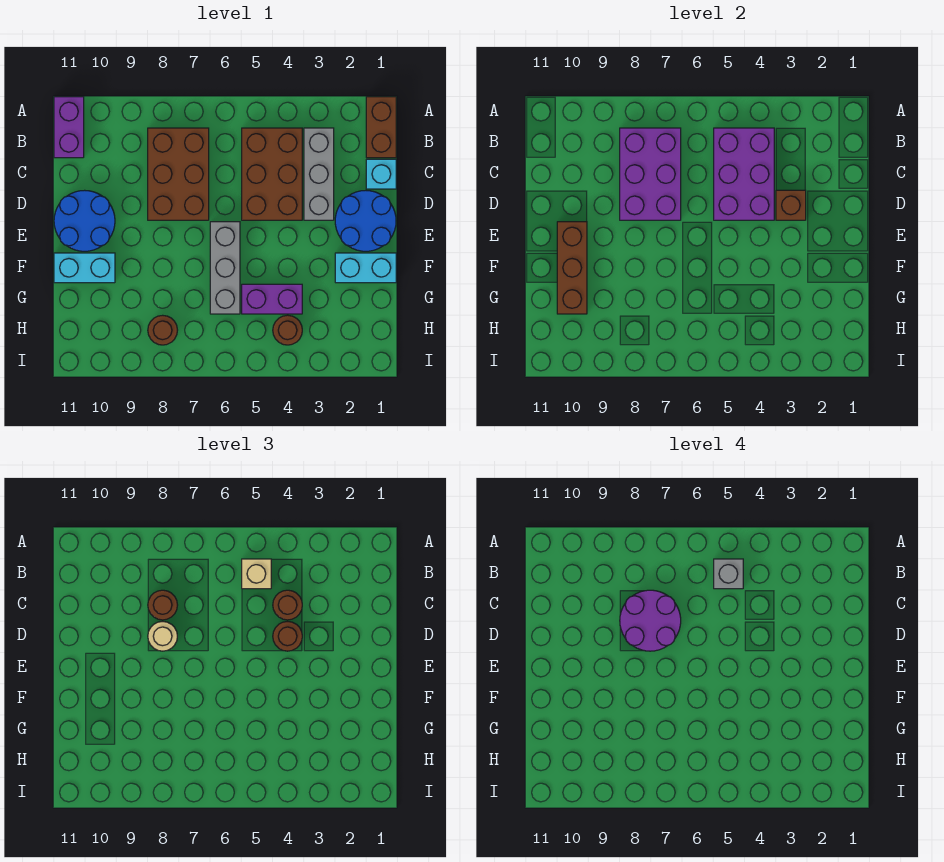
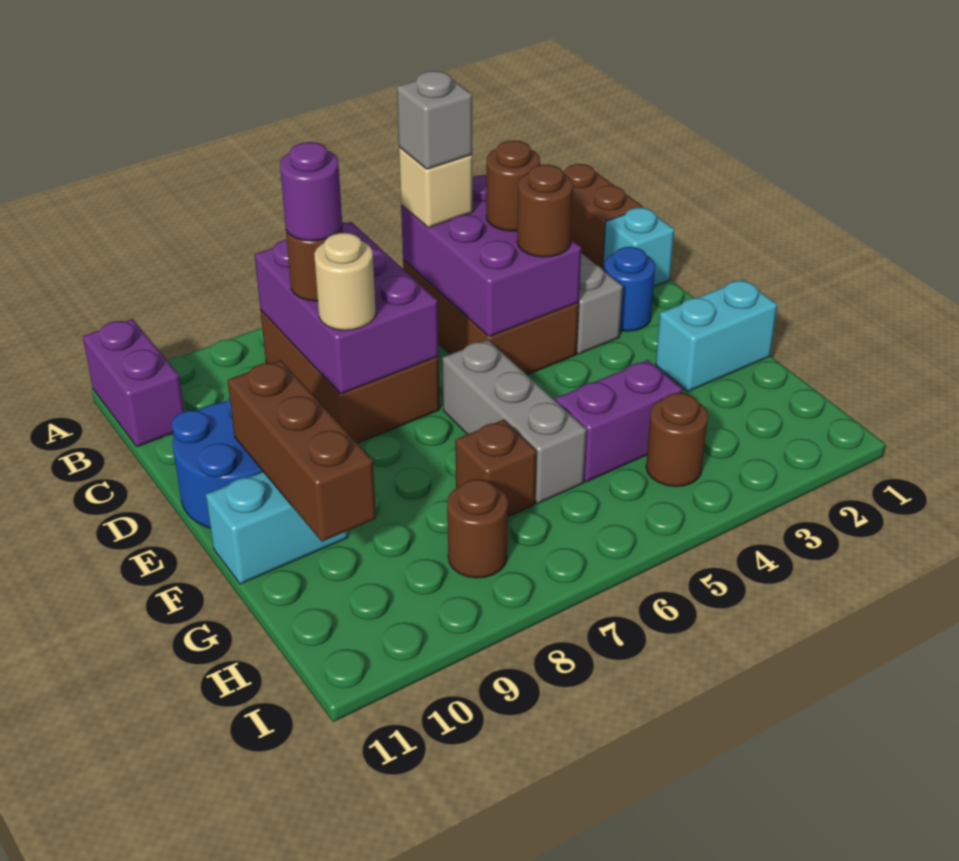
purple round brick C7:D8 level 4 -> purple round brick C8 level 4
blue round brick D1:E2 level 1 -> blue round brick D2 level 1
brown brick D3 level 2 -> brown brick G7 level 1

